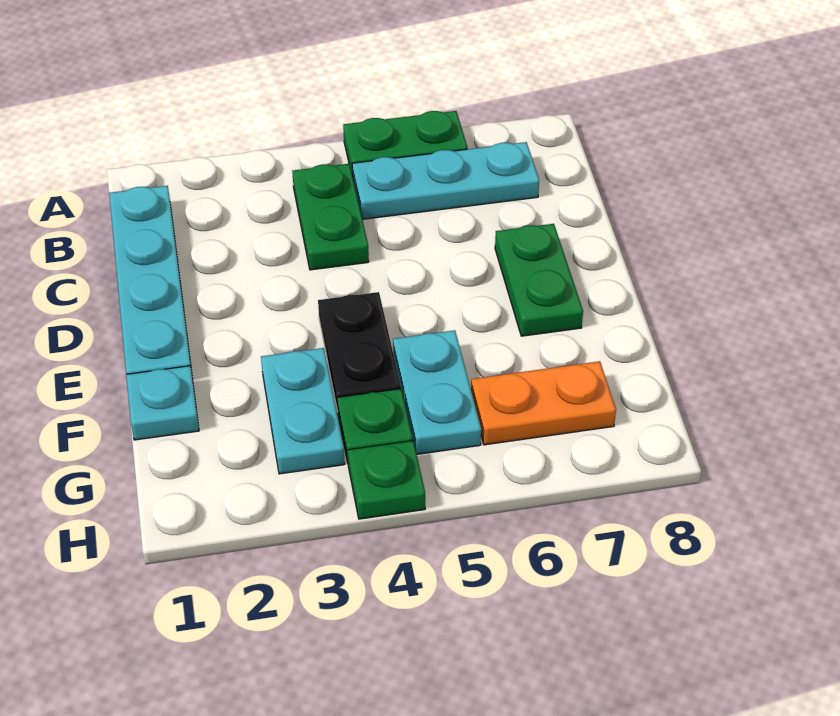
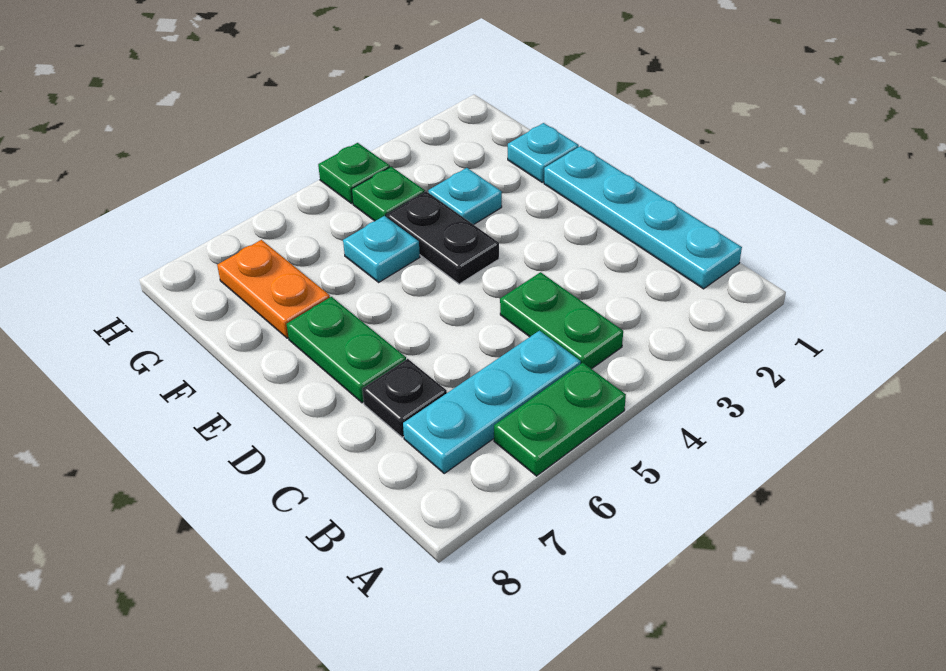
none -> black plate C7 level 1
cyan plate F3:G3 level 1 -> cyan plate F3 level 1
cyan plate F5:G5 level 1 -> cyan plate F5 level 1
orange plate G6:G7 level 1 -> orange plate F7:G7 level 1

